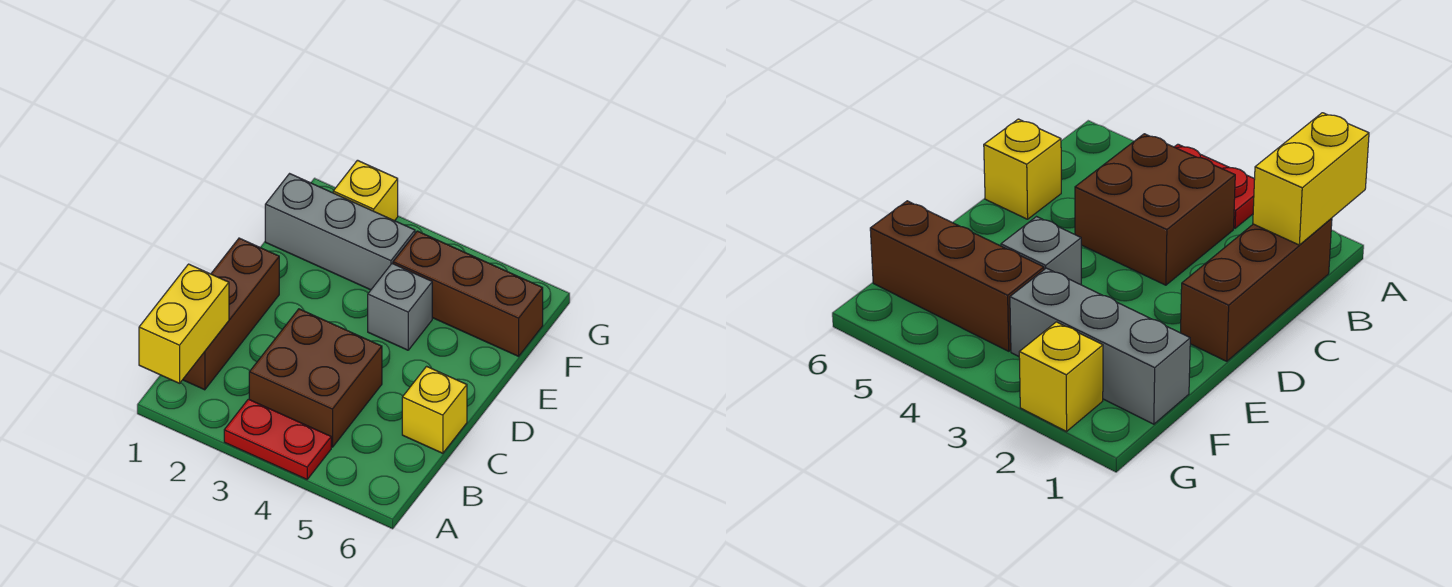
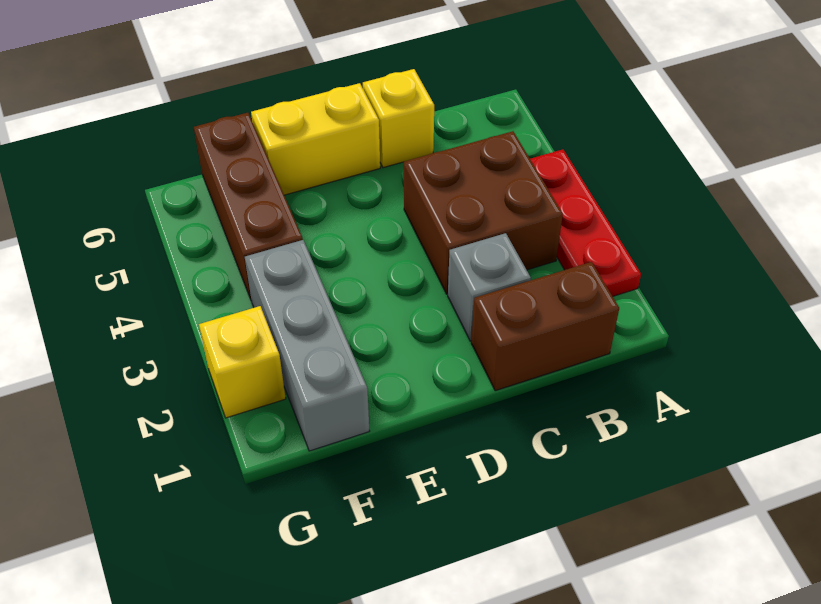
yellow brick A1:B1 level 2 -> yellow brick D6:E6 level 1
red plate A3:A4 level 1 -> red plate A2:A4 level 1
brown brick B1:D1 level 1 -> brown brick B1:C1 level 1
grey brick E4 level 1 -> grey brick C2 level 1

